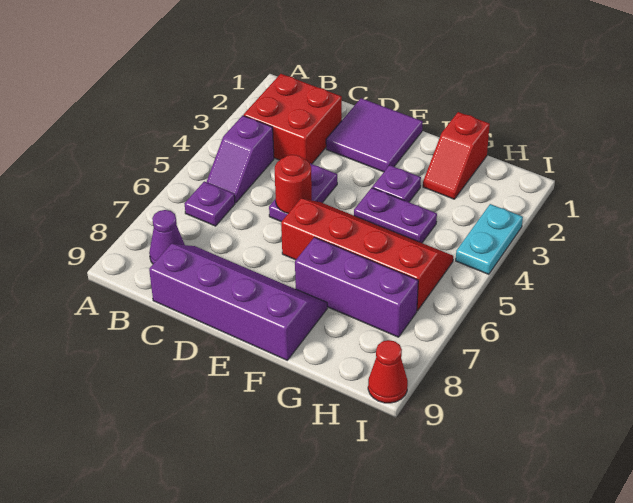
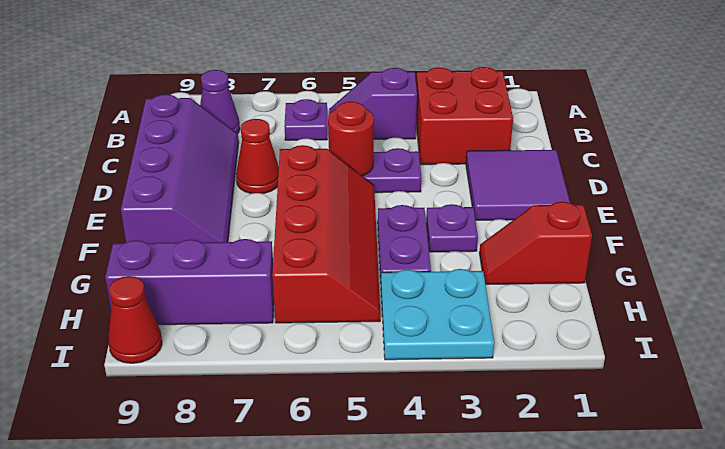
none -> red cone D7 level 1
purple brick F7:H7 level 1 -> purple brick H7:H9 level 1
cyan plate I3:I4 level 1 -> cyan plate H3:I4 level 1

